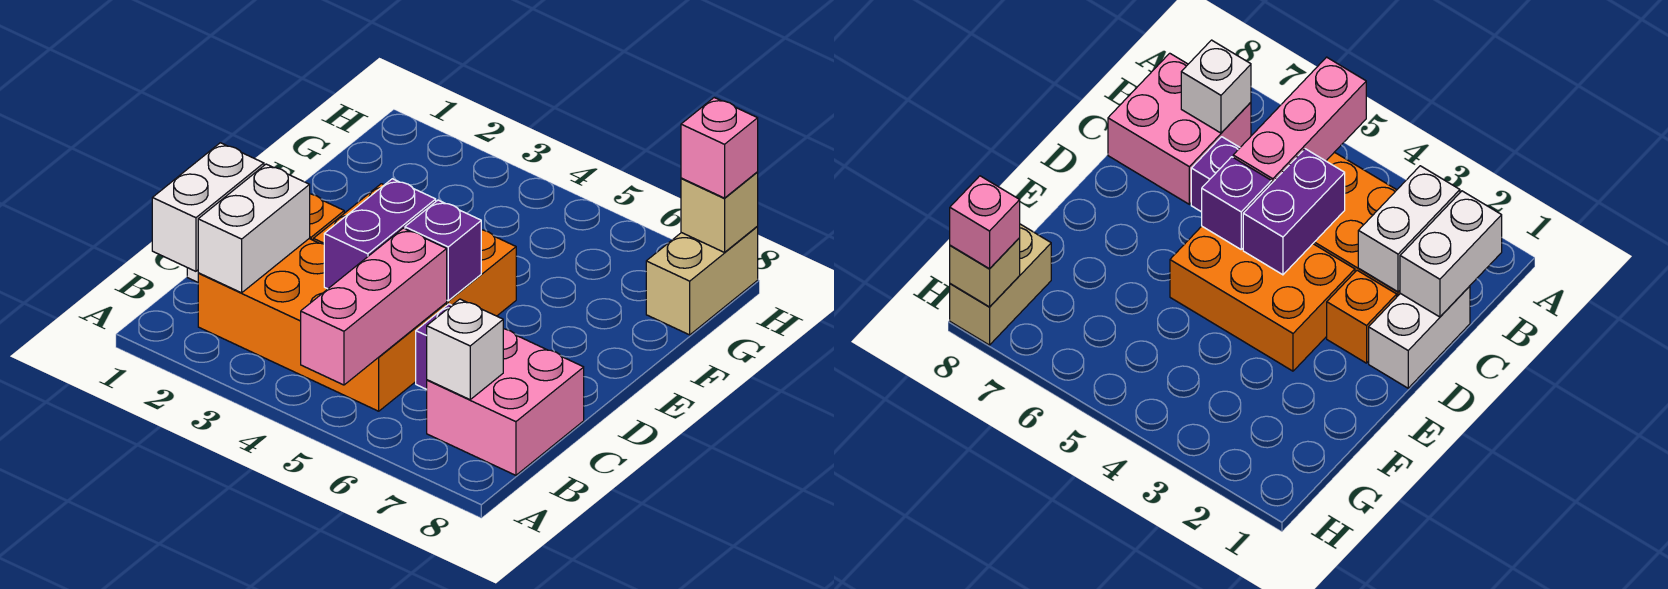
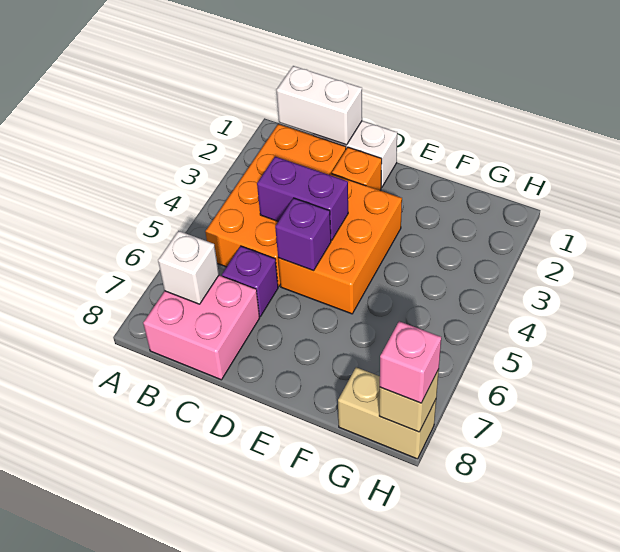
pink brick A5:C5 level 2 -> none
white brick B2:C2 level 2 -> none

